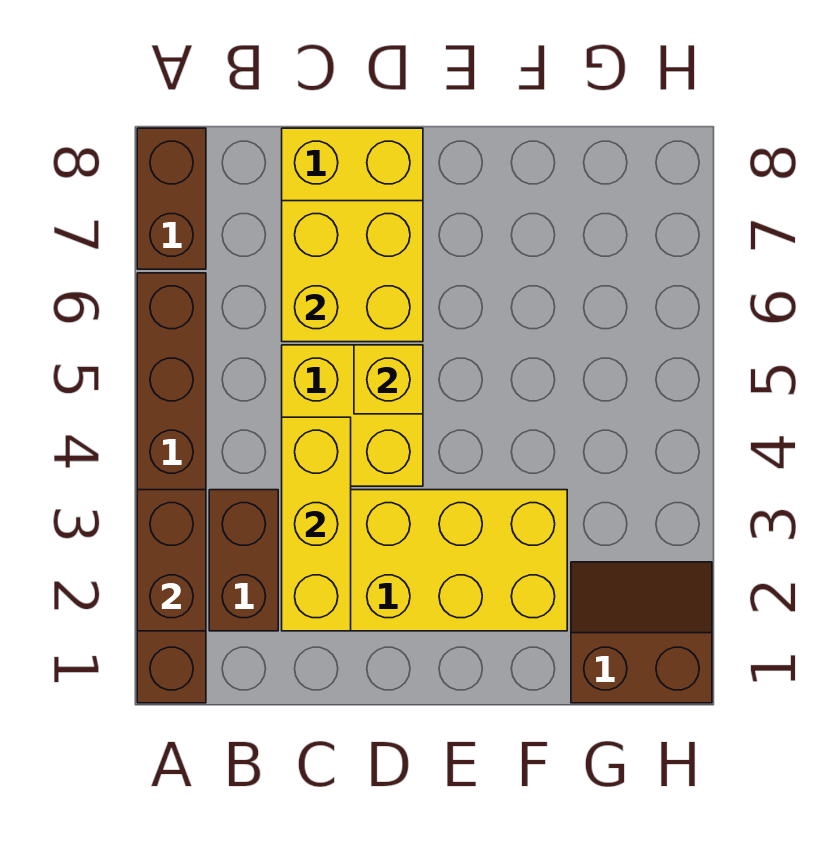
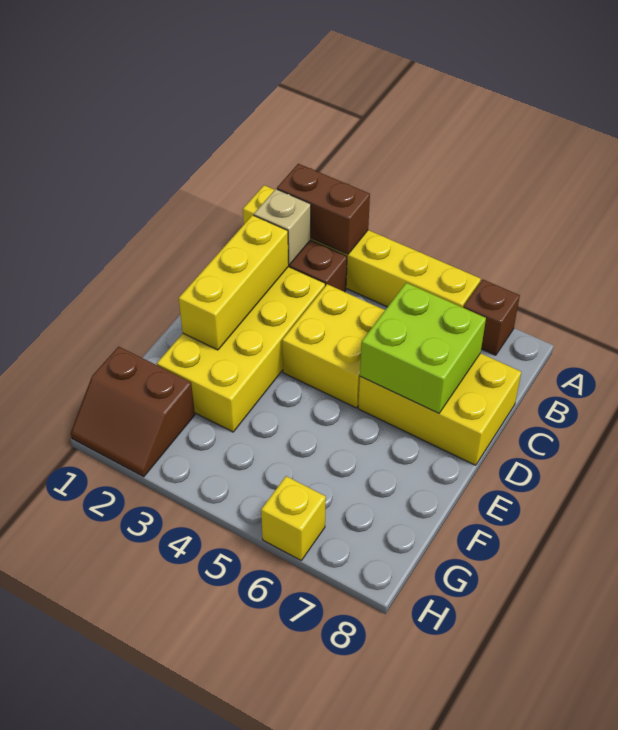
brown brick A1:A6 level 1 -> yellow brick A1:A6 level 1
brown brick A7:A8 level 1 -> brown brick A7 level 1
none -> tan brick B2 level 2
yellow brick C2:C4 level 2 -> yellow brick C2:E2 level 2
yellow brick C6:D7 level 2 -> lime brick C6:D7 level 2
yellow brick D5 level 2 -> yellow brick H6 level 1
brown slope G1:H2 level 1 top 1 -> brown slope G1:H2 level 1 top G

